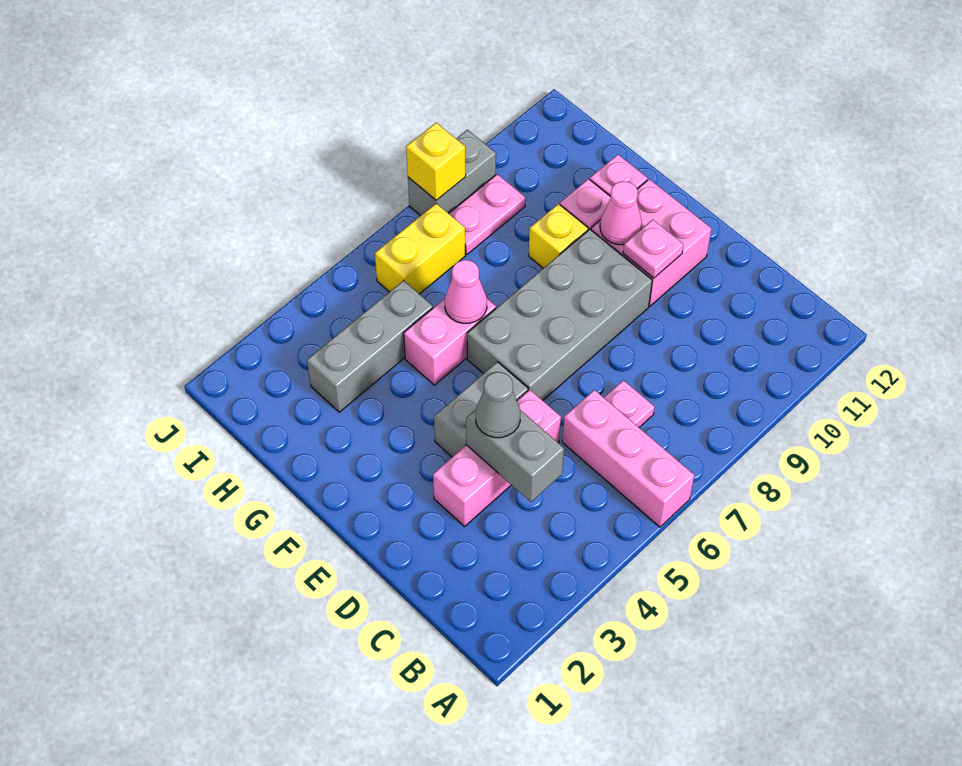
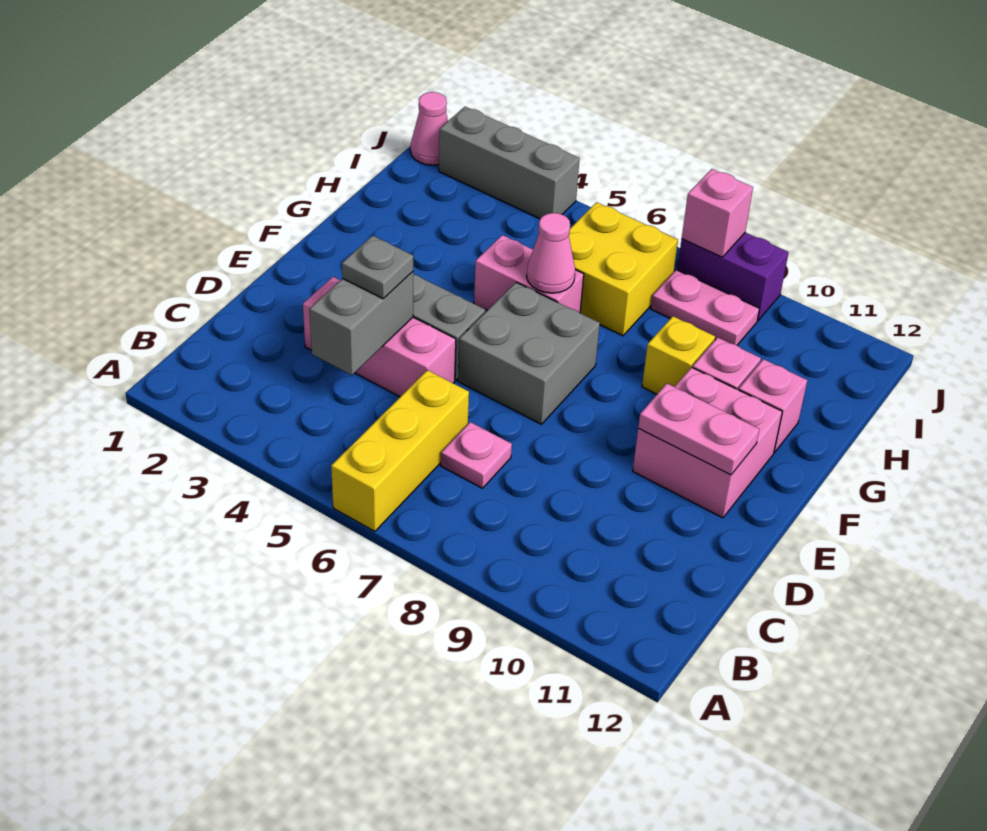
pink brick A6:C6 level 1 -> yellow brick A6:C6 level 1
grey cone D4 level 3 -> grey plate D4 level 3
grey brick E6:F9 level 1 -> grey brick E6:F7 level 1
pink plate E10 level 2 -> pink plate E10:E11 level 2
pink cone F10 level 2 -> pink cone J1 level 1
grey brick H3:H5 level 1 -> grey brick J2:J4 level 1
yellow brick I6:I7 level 1 -> yellow brick H6:I7 level 1
grey brick J8:J9 level 1 -> purple brick J8:J9 level 1
yellow brick J8 level 2 -> pink brick J8 level 2

